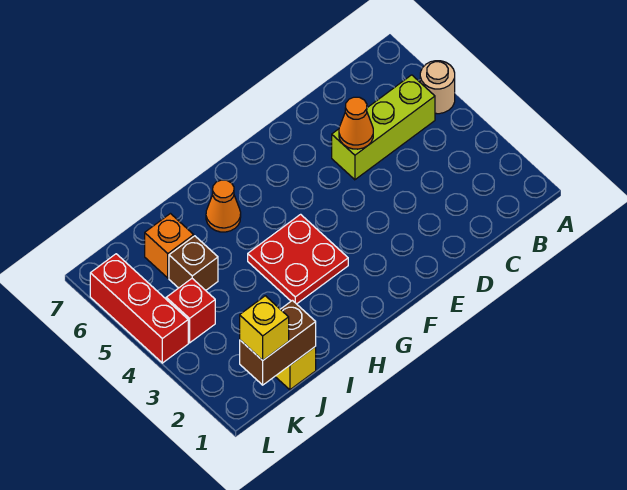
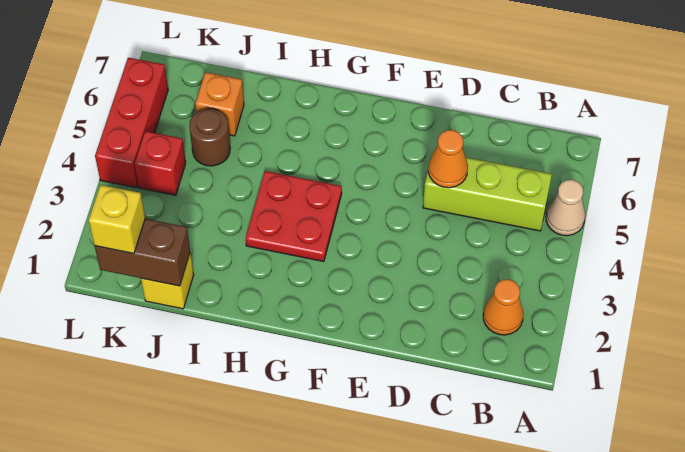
tan round brick A5 level 1 -> tan cone A5 level 1
orange cone H6 level 1 -> orange cone B2 level 1
brown brick J5 level 1 -> brown round brick J5 level 1

